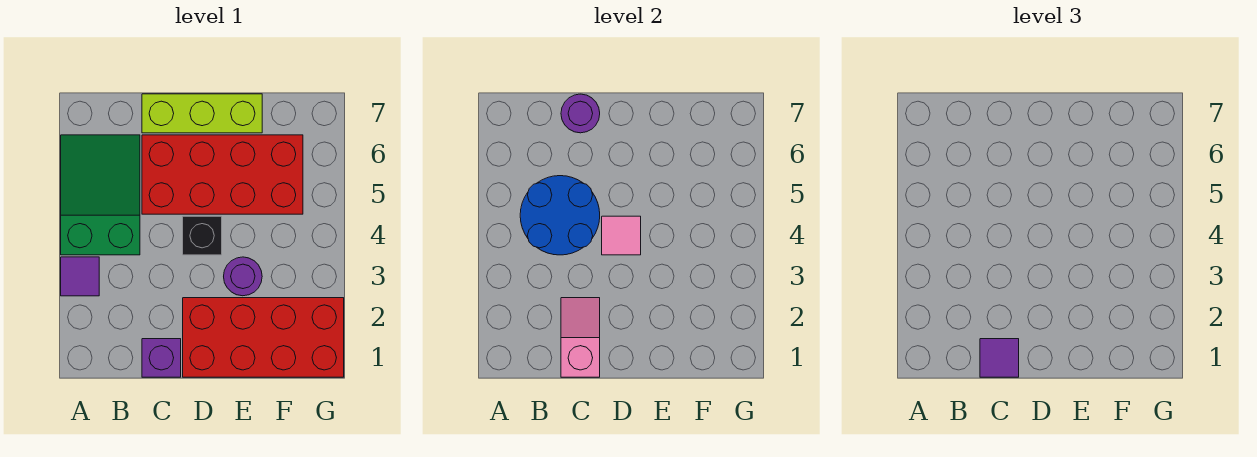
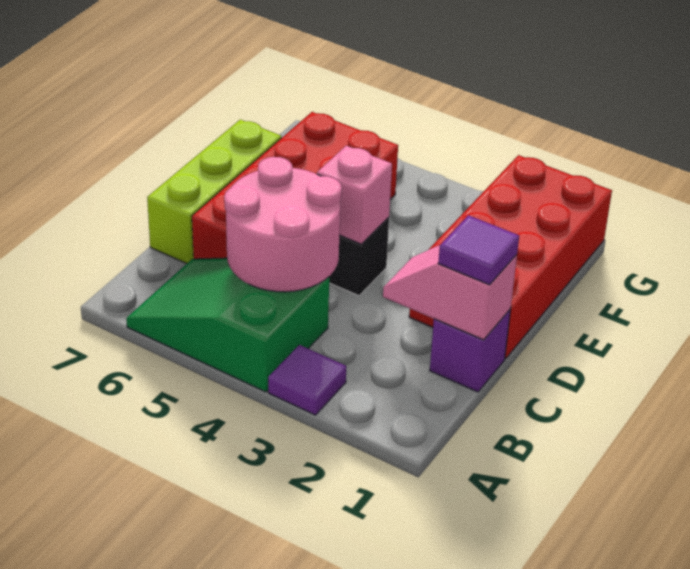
blue round brick B4:C5 level 2 -> pink round brick B4:C5 level 2
purple round brick C7 level 2 -> none
pink tile D4 level 2 -> pink brick D4 level 2
purple round brick E3 level 1 -> none

